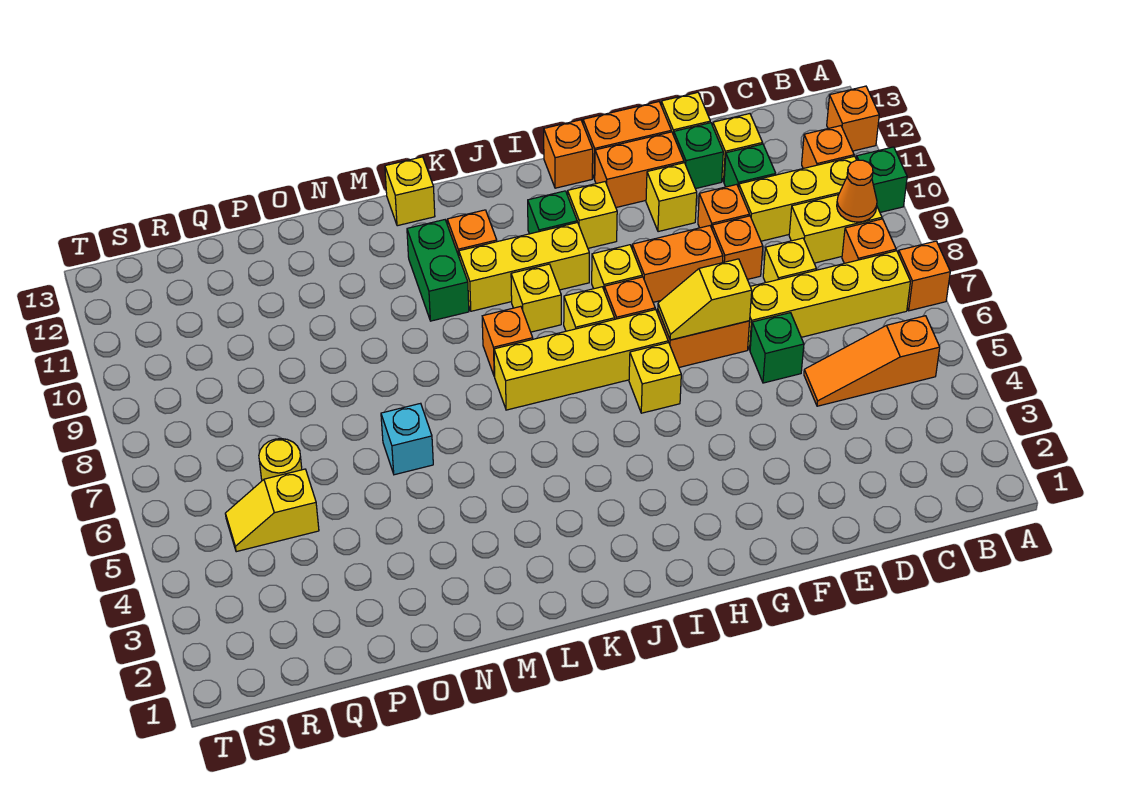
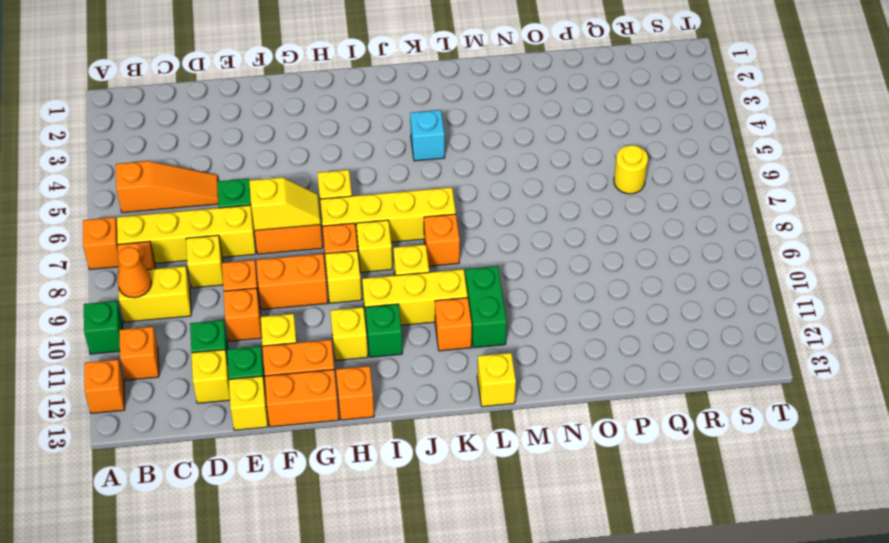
yellow brick B10:D10 level 1 -> none
cyan brick N6 level 1 -> cyan brick K4 level 1
yellow slope Q5:R5 level 1 top Q -> none

